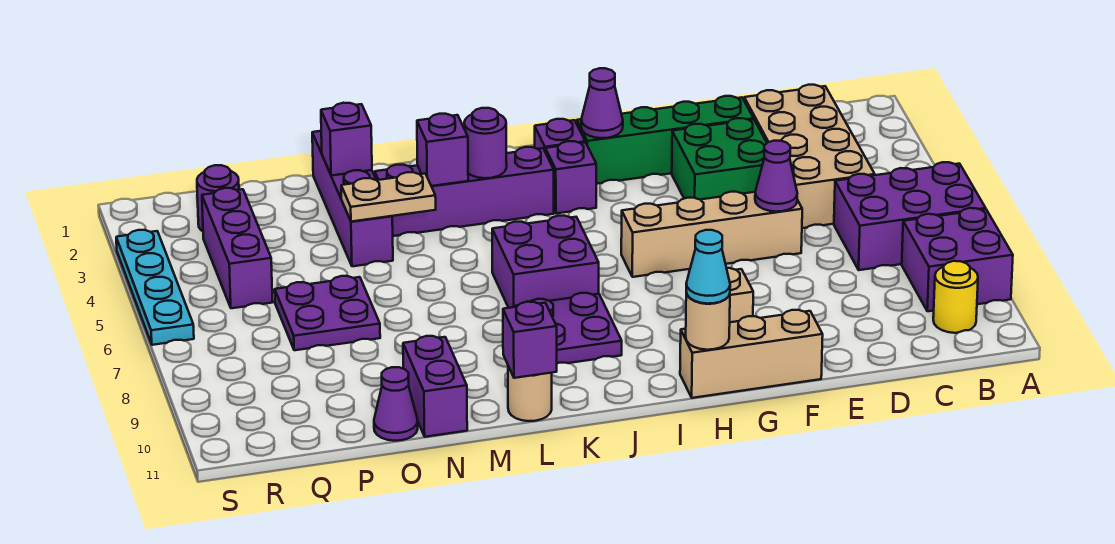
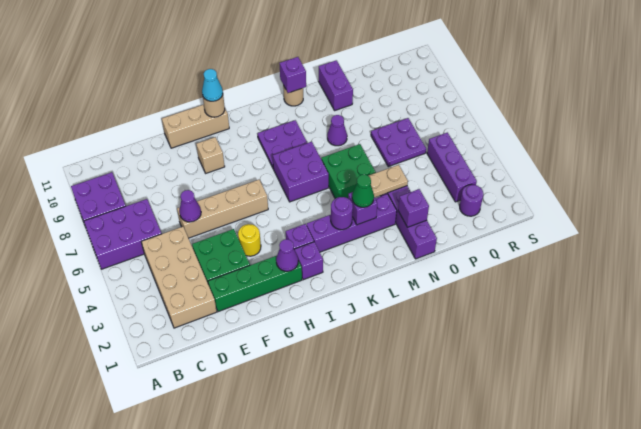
yellow round brick B10 level 1 -> yellow round brick G4 level 1
none -> green cone L3 level 3
none -> green brick L5:M6 level 1
purple cone O11 level 1 -> purple cone M8 level 1
cyan plate S3:S6 level 1 -> none

